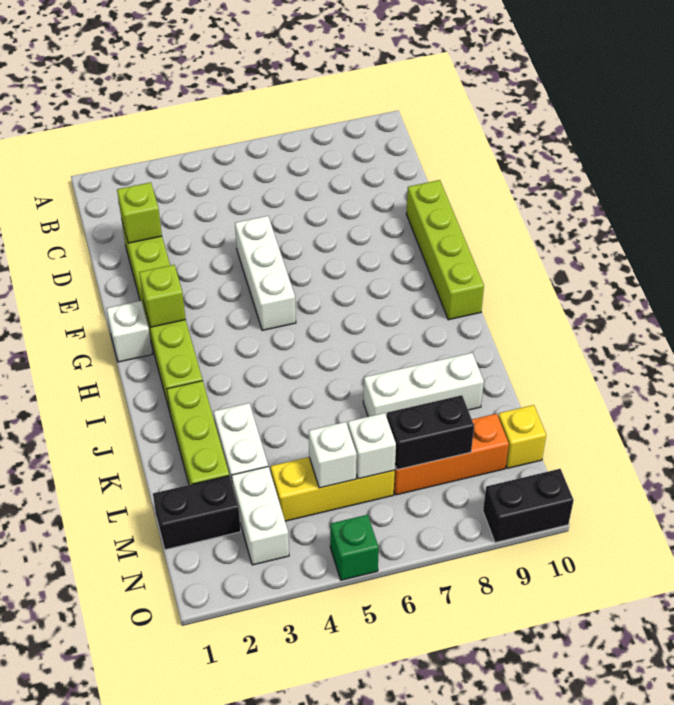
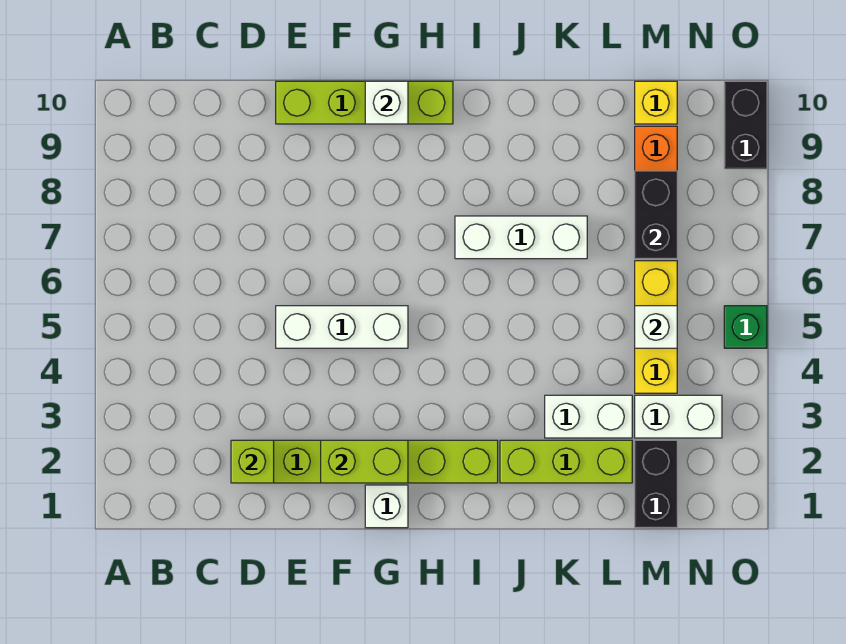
lime brick G2 level 2 -> lime brick F2:G2 level 2
white brick K7:K9 level 1 -> white brick I7:K7 level 1
white brick M6 level 2 -> white brick G10 level 2

